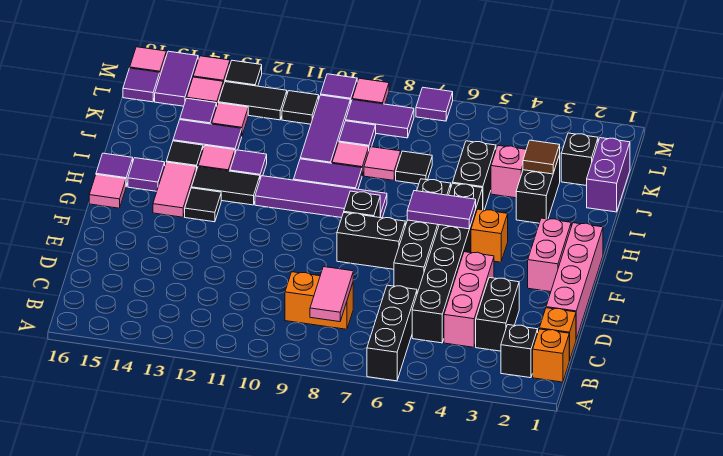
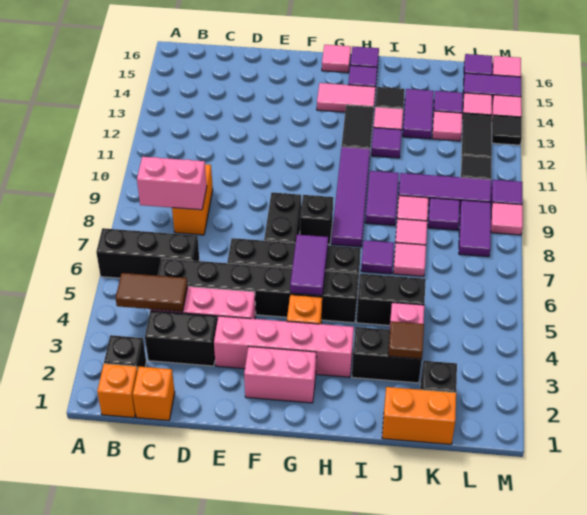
none -> brown tile B4:C4 level 2
pink tile B8:C8 level 2 -> pink brick B8:C8 level 2
pink brick D1:G1 level 1 -> pink brick E3:H3 level 1
black tile G13 level 1 -> none
purple brick J1:K1 level 1 -> orange brick J1:K1 level 1
black tile J7 level 1 -> pink tile J7 level 1
purple tile M7 level 1 -> purple tile I7 level 1

